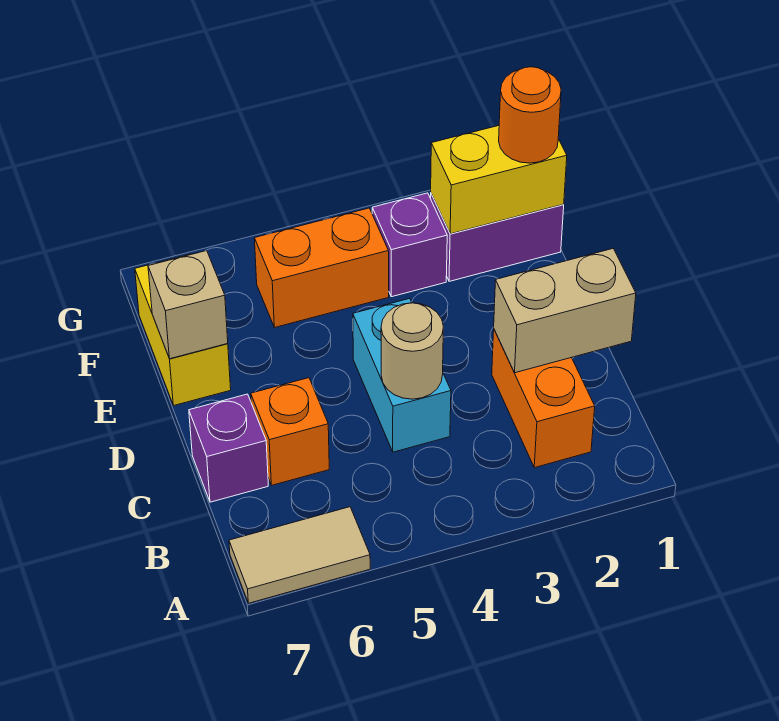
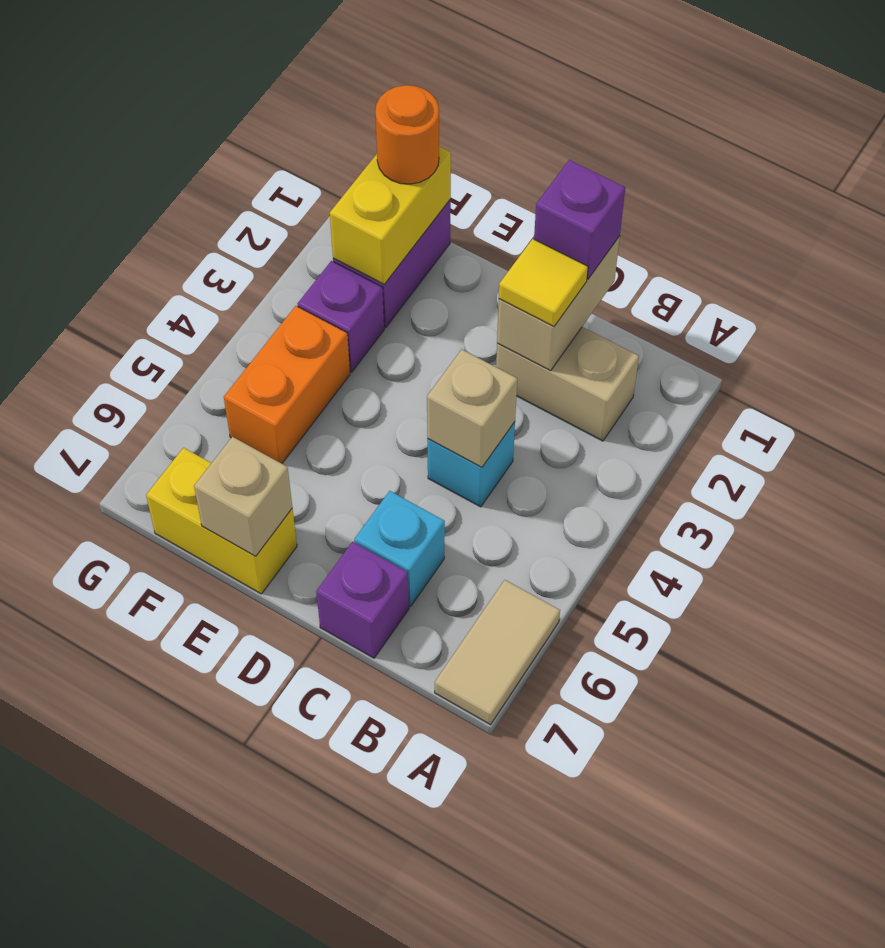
orange brick B2:C2 level 1 -> tan brick B2:C2 level 1
none -> purple brick C1 level 3
none -> yellow tile C2 level 3
cyan brick C4:D4 level 1 -> cyan brick C4 level 1
tan round brick C4 level 2 -> tan brick C4 level 2
orange brick C6 level 1 -> cyan brick C6 level 1

